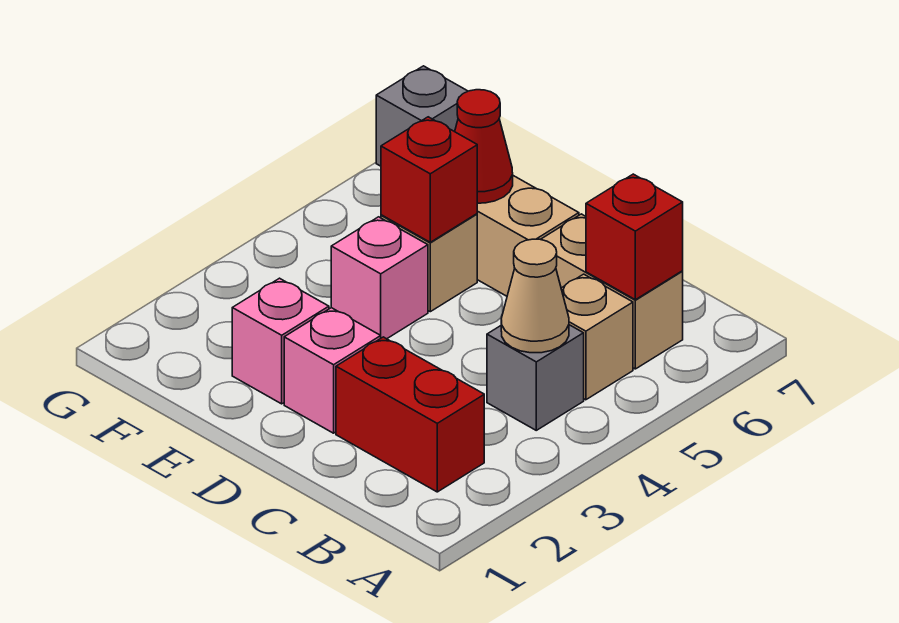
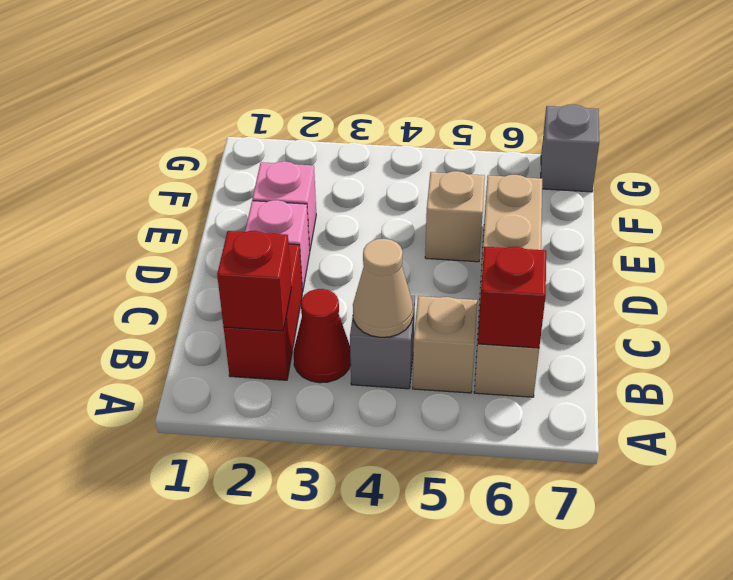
pink brick E4 level 1 -> none
red brick E5 level 2 -> red brick B2 level 2
red cone E6 level 2 -> red cone B3 level 1

